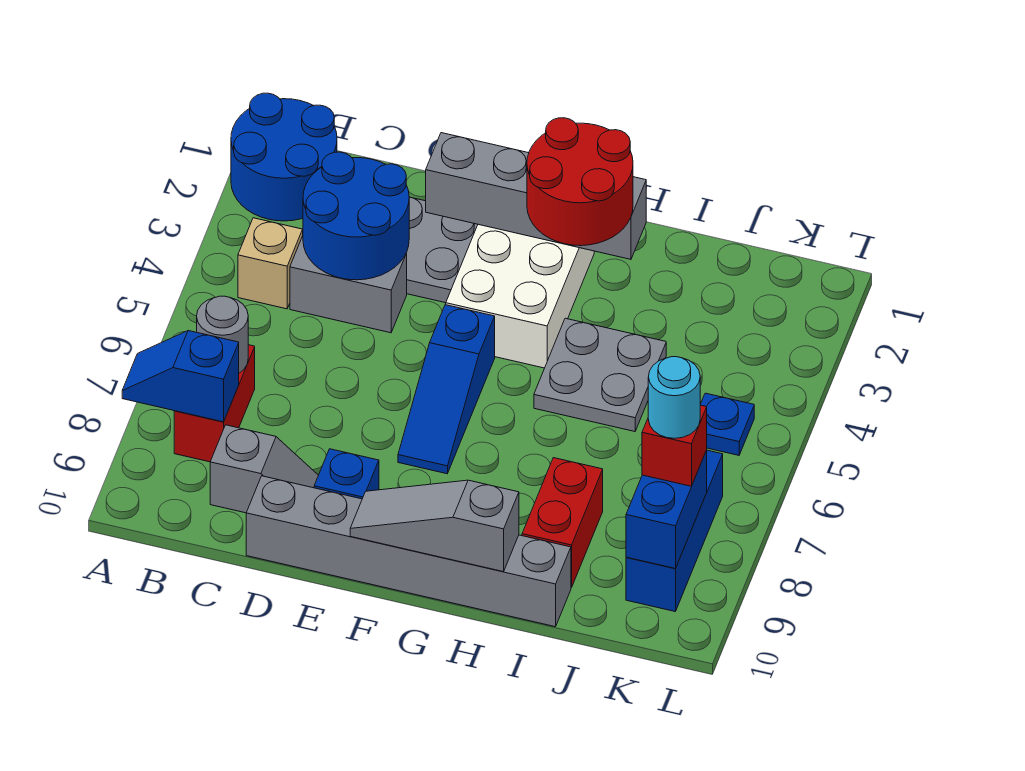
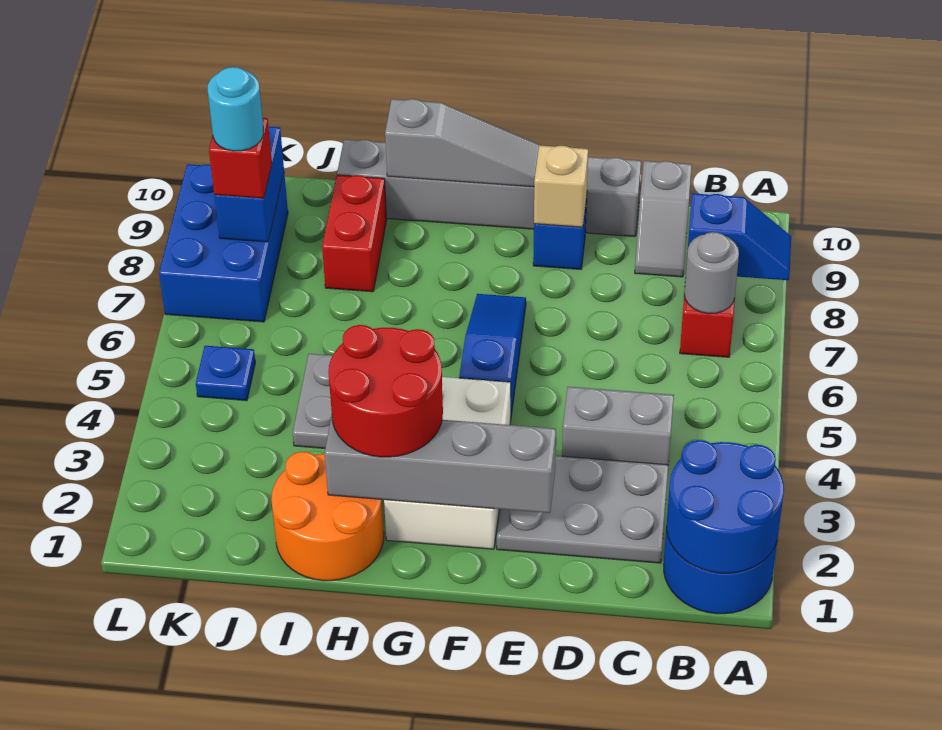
tan brick B4 level 1 -> tan brick E9 level 2
blue round brick C3:D4 level 2 -> blue round brick A1:B2 level 2
grey slope C9:D9 level 1 top C -> grey slope C9:C10 level 1 top 10
none -> orange round brick H1:I2 level 1
blue brick K7:K9 level 1 -> blue brick K7:L9 level 1

